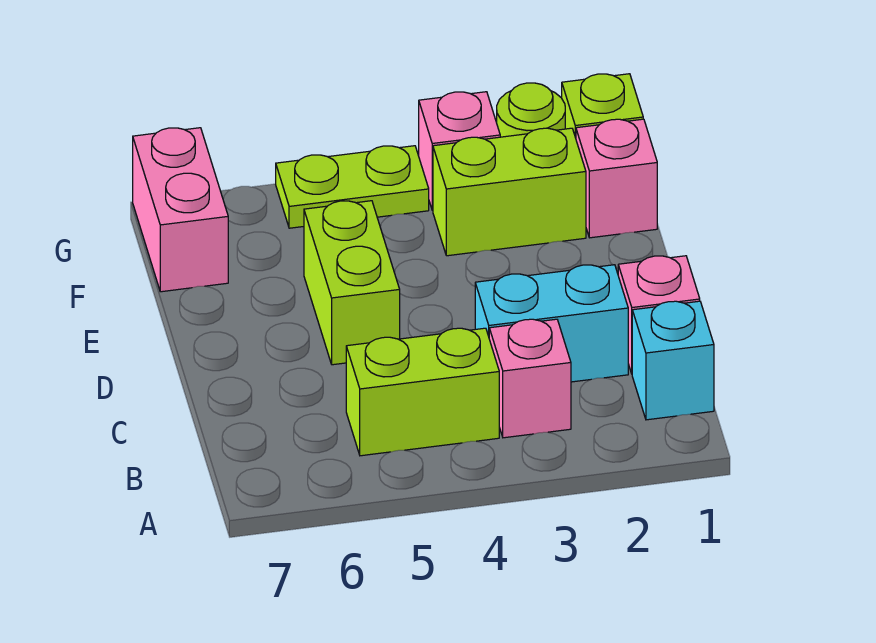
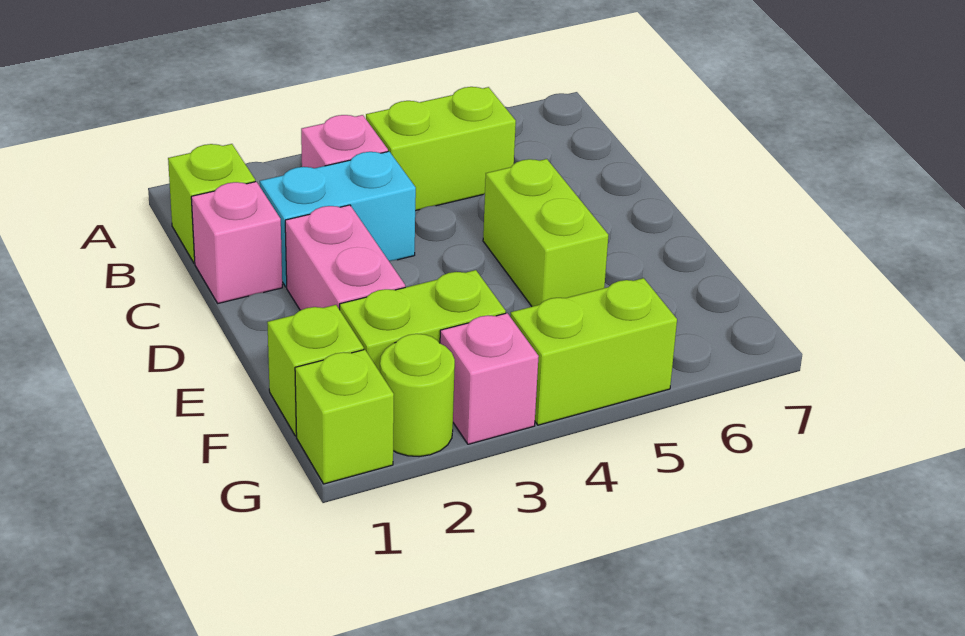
cyan brick B1 level 1 -> lime brick B1 level 1
pink brick F1 level 1 -> lime brick F1 level 1
pink brick F7:G7 level 1 -> pink brick D2:E2 level 1
lime plate G4:G5 level 1 -> lime brick G4:G5 level 1

